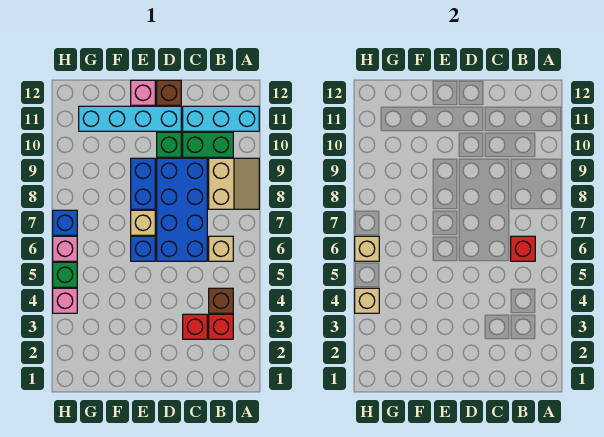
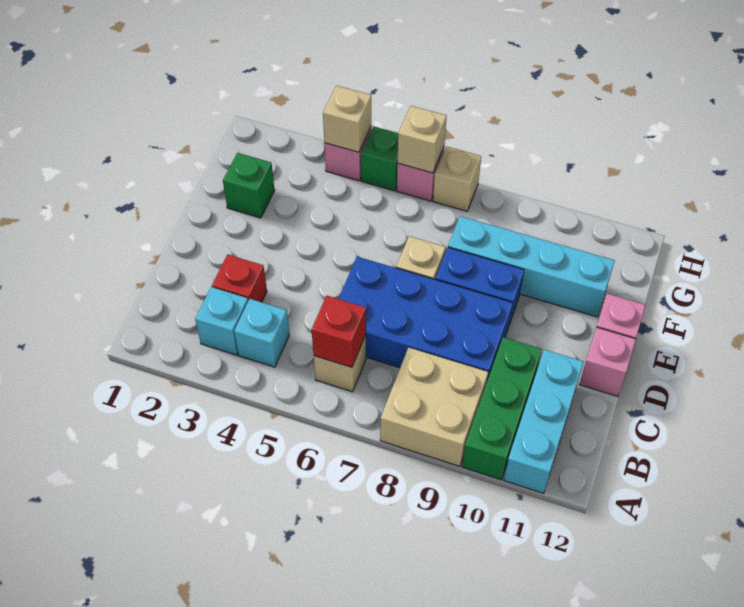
tan slope A8:B9 level 1 top B -> tan brick A8:B9 level 1
red brick B3 level 1 -> cyan brick B3 level 1
brown brick B4 level 1 -> cyan brick B4 level 1
green brick B10:C10 level 1 -> green brick A10:C10 level 1
green brick D10 level 1 -> green brick F2 level 1
cyan brick D11:G11 level 1 -> cyan brick F8:F11 level 1
brown brick D12 level 1 -> pink brick D12 level 1
blue brick E6 level 1 -> none
blue brick H7 level 1 -> tan brick H7 level 1

